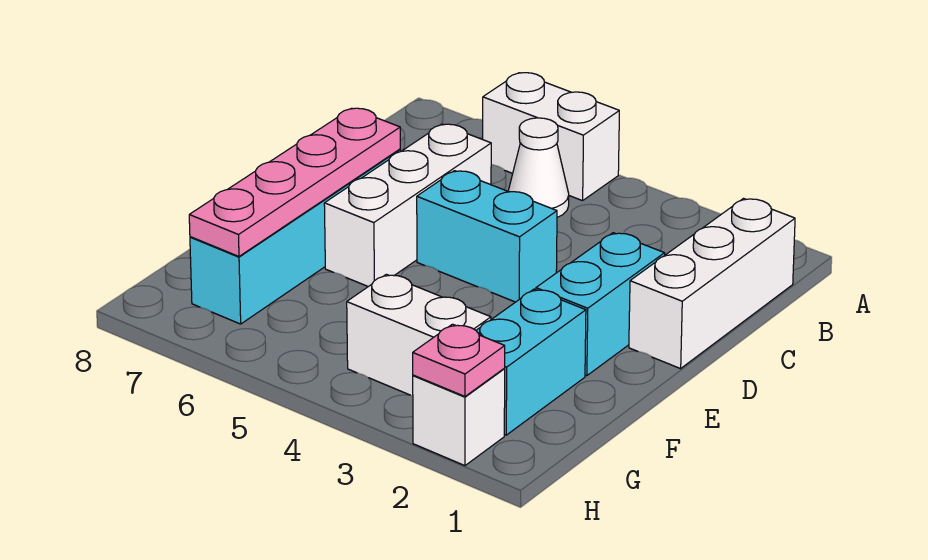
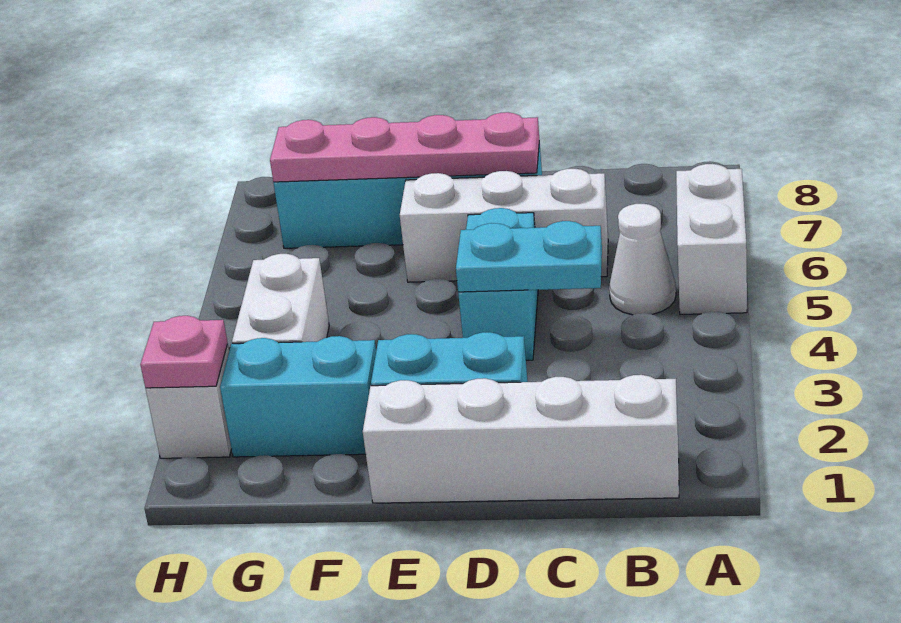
white brick B1:D1 level 1 -> white brick B1:E1 level 1
none -> cyan plate C4:D4 level 2

